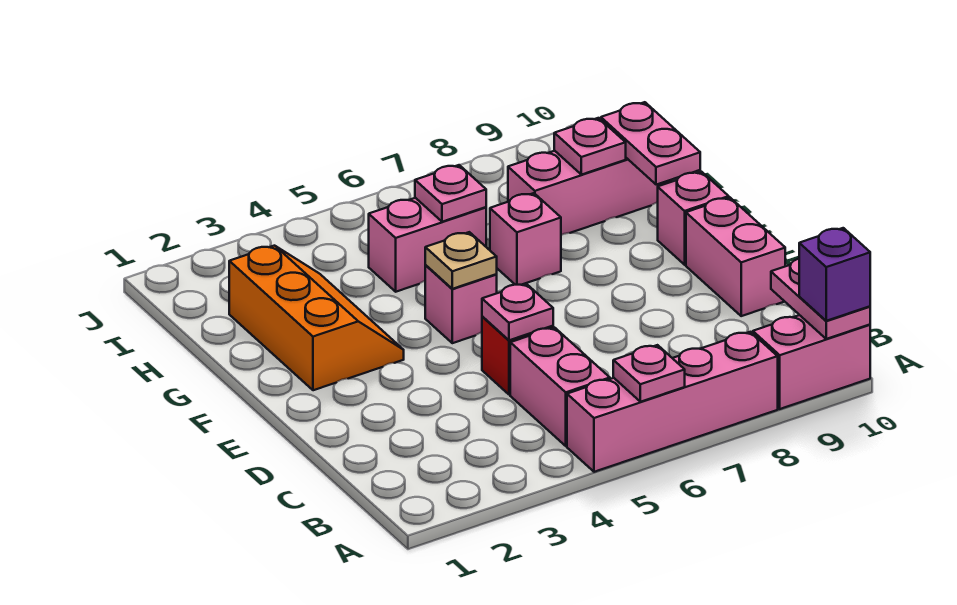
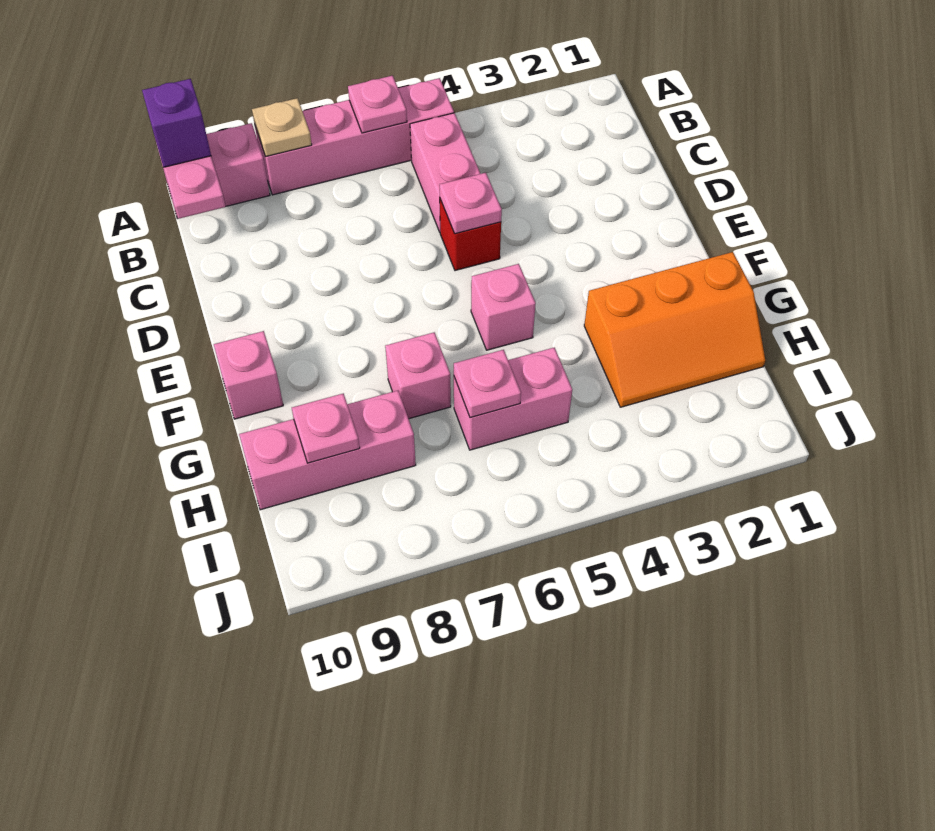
pink brick D10:E10 level 1 -> none
orange slope F2:H3 level 1 top 2 -> orange slope G1:H3 level 1 top G
tan plate F5 level 2 -> tan plate A8 level 2
pink plate G10:H10 level 2 -> none

